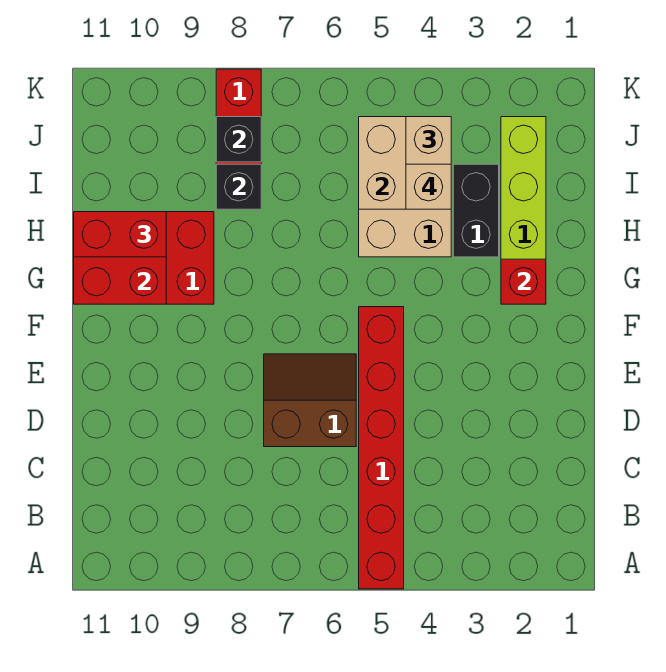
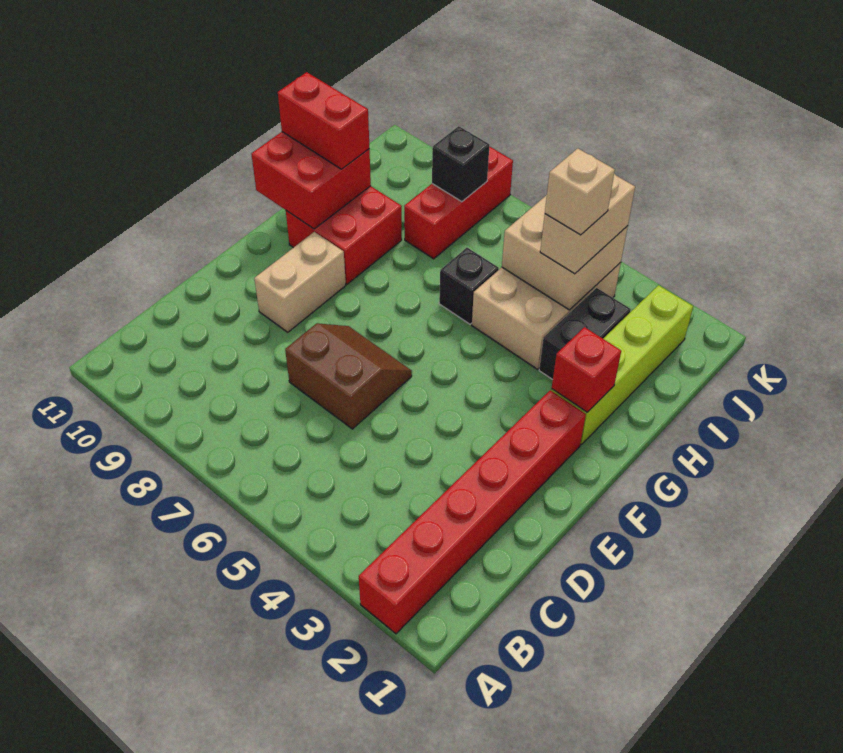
red brick A5:F5 level 1 -> red brick A2:F2 level 1
none -> tan brick E9:F9 level 1
black brick I8 level 2 -> black brick H6 level 1

